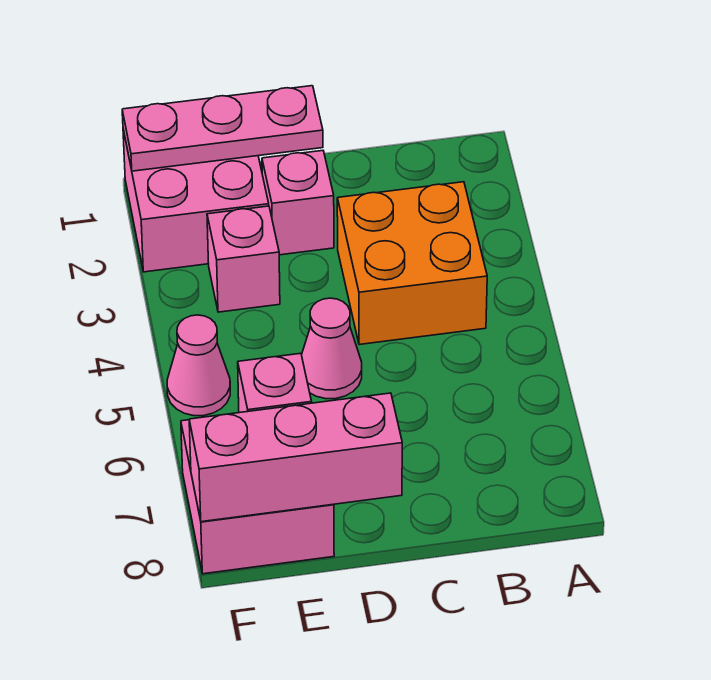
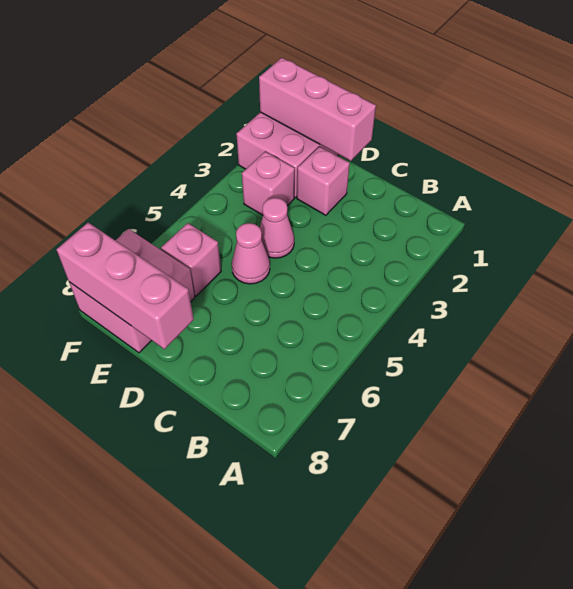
orange brick B3:C4 level 1 -> none
pink plate D1:F1 level 2 -> pink brick D1:F1 level 2
pink cone F5 level 1 -> pink cone D4 level 1

